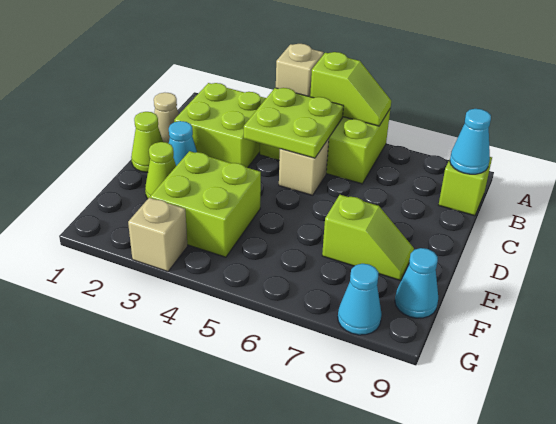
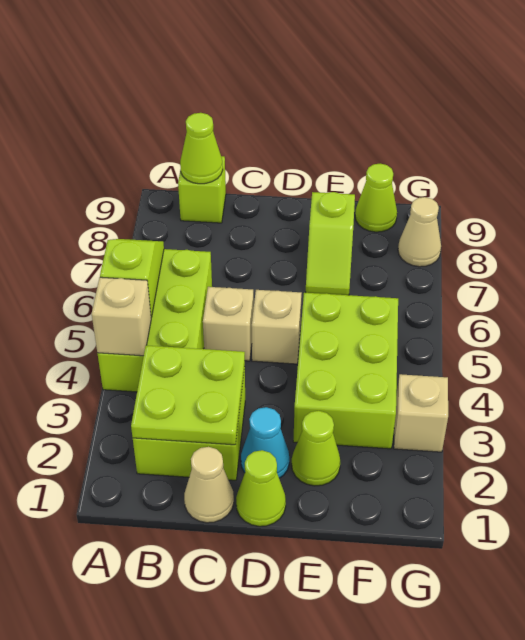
lime plate B4:C5 level 2 -> lime plate B2:C3 level 2
cyan cone B9 level 2 -> lime cone B9 level 2
none -> tan brick D5 level 1
lime brick E3:F4 level 1 -> lime brick E3:F5 level 1
lime slope E7:E8 level 1 top 7 -> lime slope E7:E8 level 1 top 8
cyan cone F9 level 1 -> lime cone F9 level 1
cyan cone G8 level 1 -> tan cone G8 level 1

